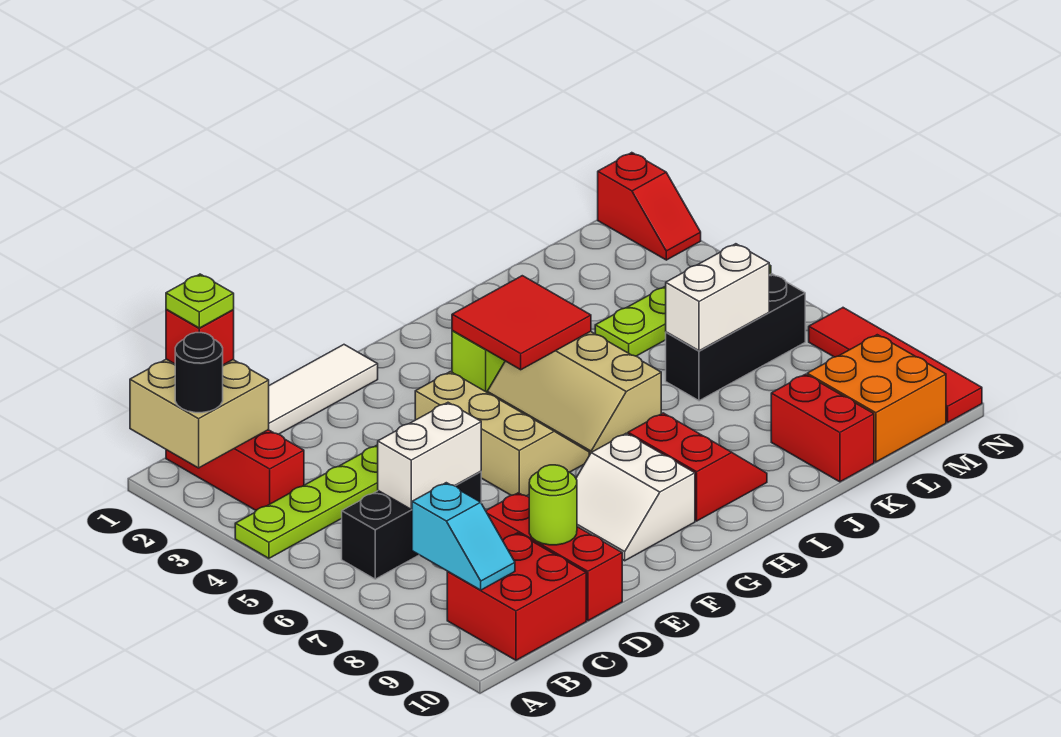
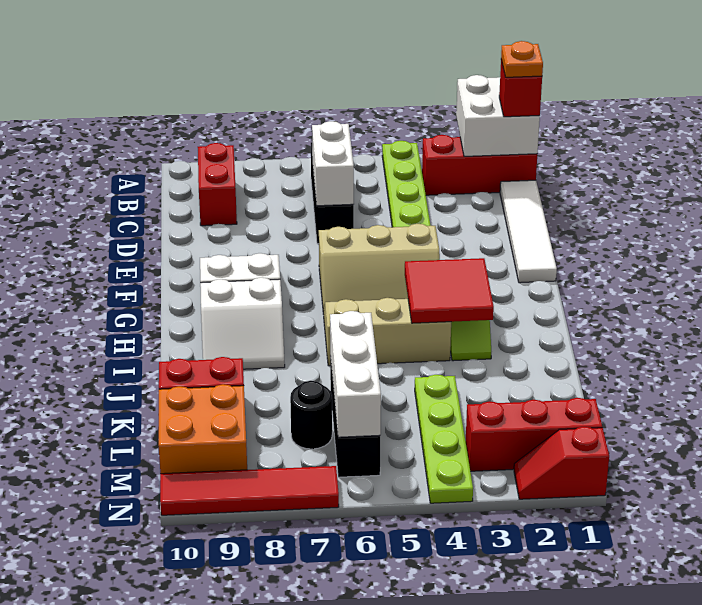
tan brick A1:B2 level 2 -> white brick A1:B2 level 2
black round brick A2 level 3 -> black round brick L7 level 1
lime plate B1 level 4 -> orange plate B1 level 4
cyan slope B8:B9 level 2 top 8 -> none
red brick B9:C10 level 1 -> red brick B9:C9 level 1
red brick D8:D10 level 1 -> red brick M1:M3 level 1
lime round brick D9 level 2 -> none
red slope H8:I9 level 1 top H -> white slope H8:I9 level 1 top H
white brick K6:L6 level 2 -> white brick K6:M6 level 2

